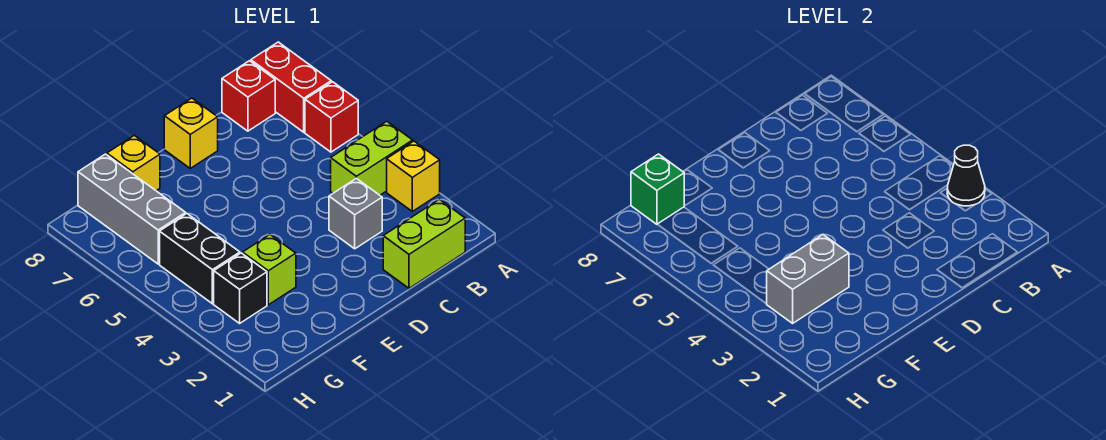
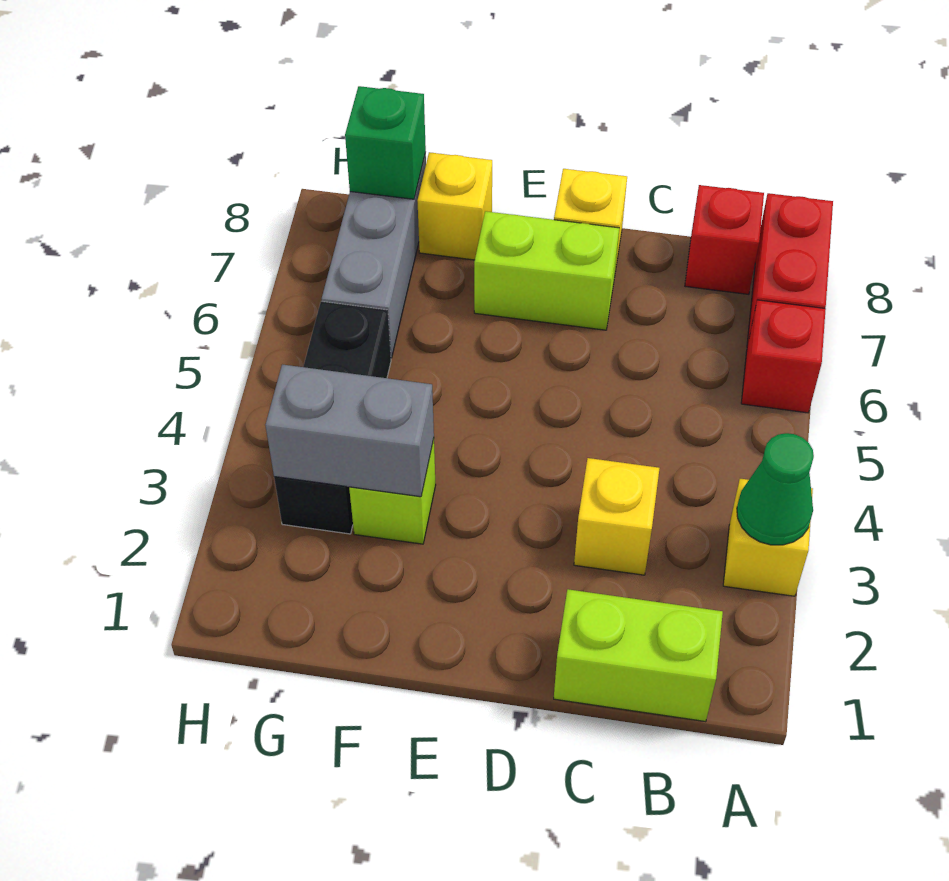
black cone A3 level 2 -> green cone A3 level 2
lime brick A4:B4 level 1 -> lime brick D7:E7 level 1
grey brick C3 level 1 -> yellow brick C3 level 1

